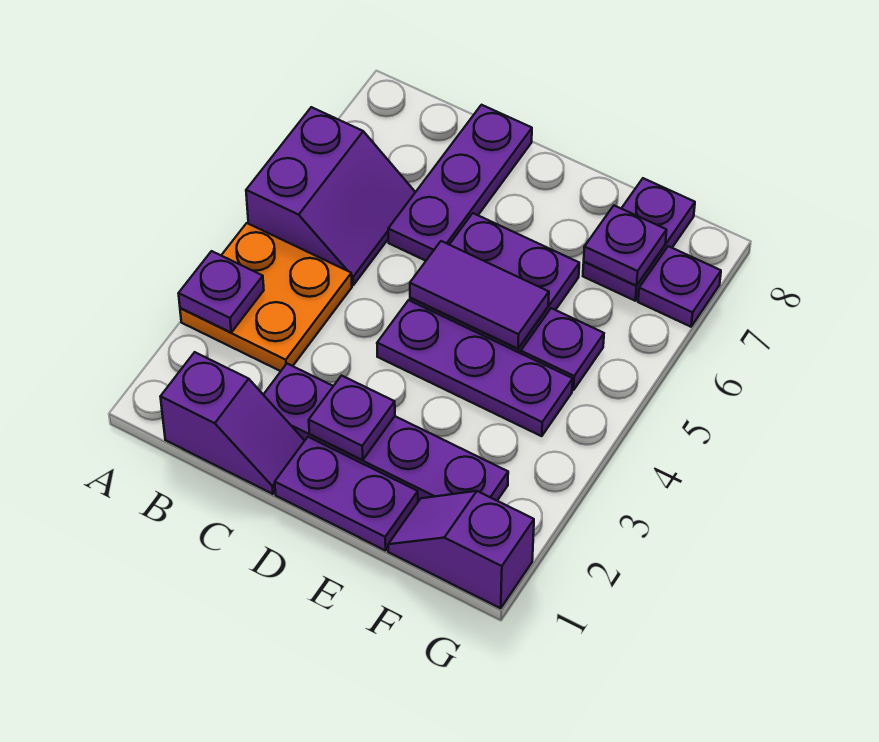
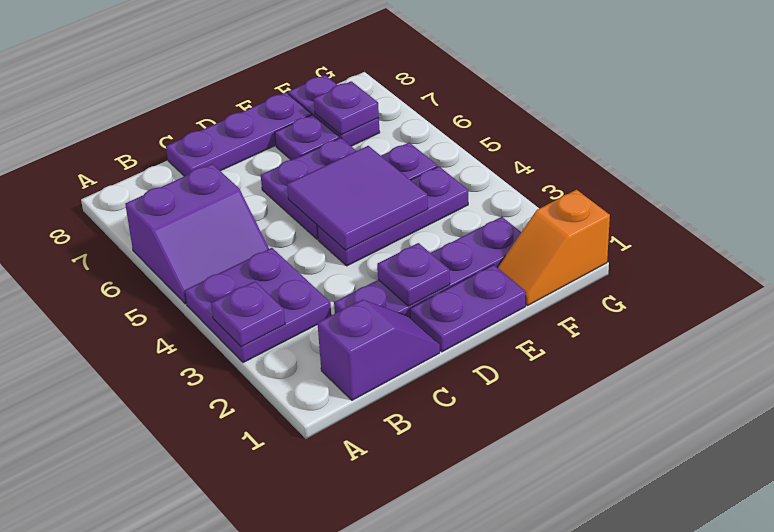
orange plate A3:B4 level 1 -> purple plate A3:B4 level 1
purple slope A5:B6 level 1 top A -> purple slope A5:B6 level 1 top 6
purple plate C6:C8 level 1 -> purple plate C8:E8 level 1
purple tile D5:E5 level 2 -> purple tile D4:E5 level 2
purple slope F1:G1 level 1 top G -> orange slope F1:G1 level 1 top G
purple plate G7 level 1 -> purple plate E7 level 1

